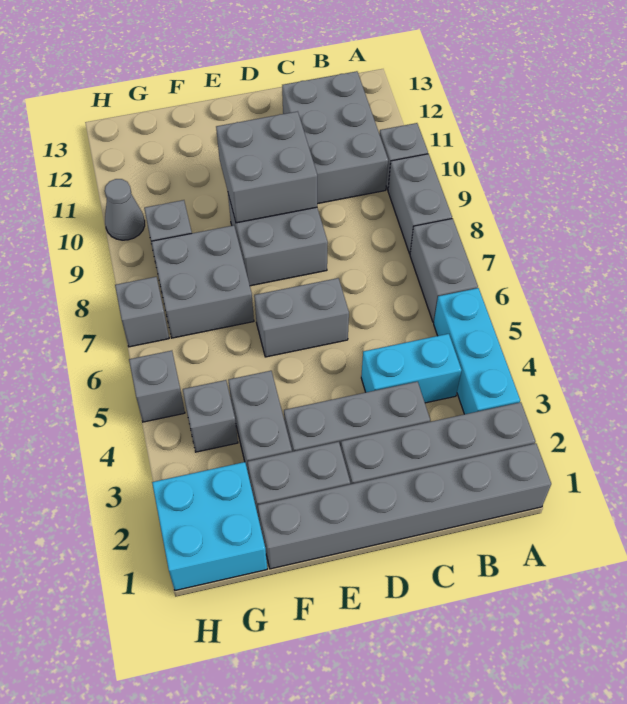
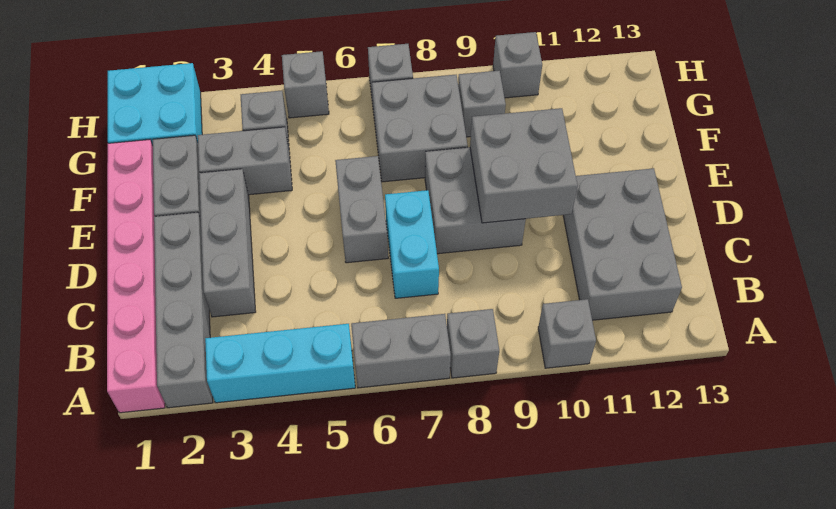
grey brick A1:F1 level 1 -> pink brick A1:F1 level 1
grey brick A8:A9 level 1 -> grey brick A8 level 1
cyan brick B4:C4 level 1 -> cyan brick C7:D7 level 1
grey brick B10:C12 level 1 -> grey brick B11:D12 level 1
grey cone H10 level 1 -> grey brick H10 level 1

